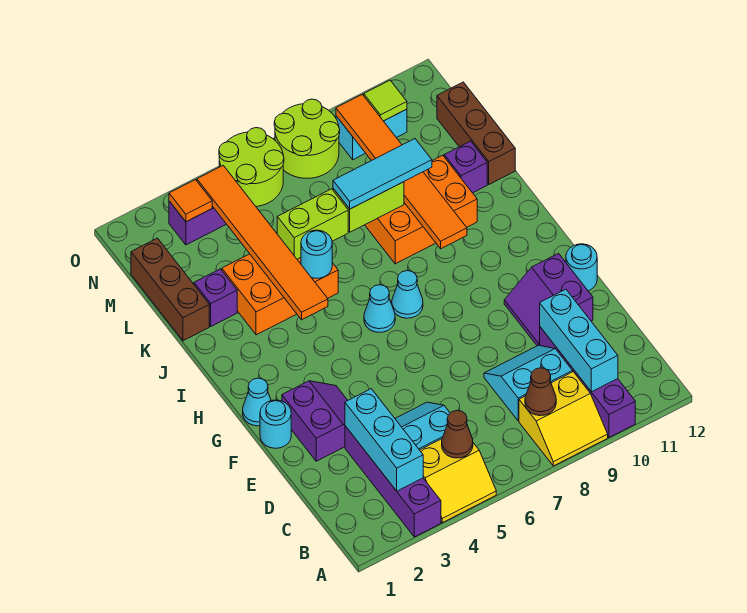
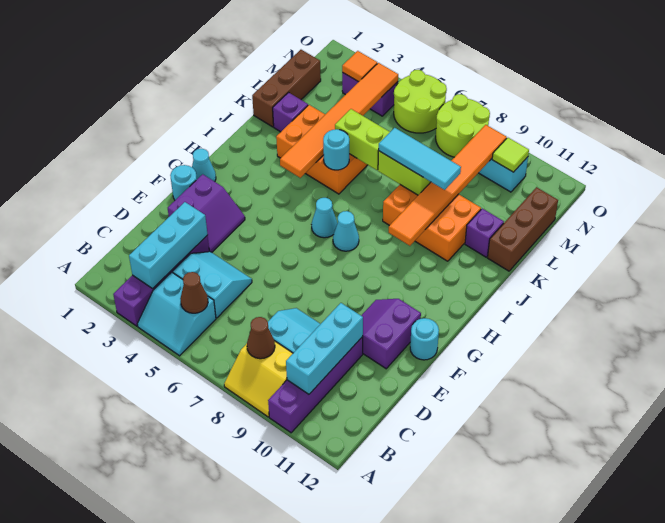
yellow slope A4:B5 level 1 top B -> cyan slope A4:B5 level 1 top B

